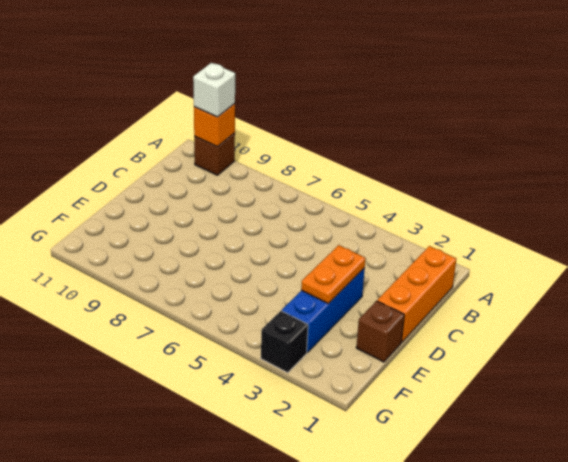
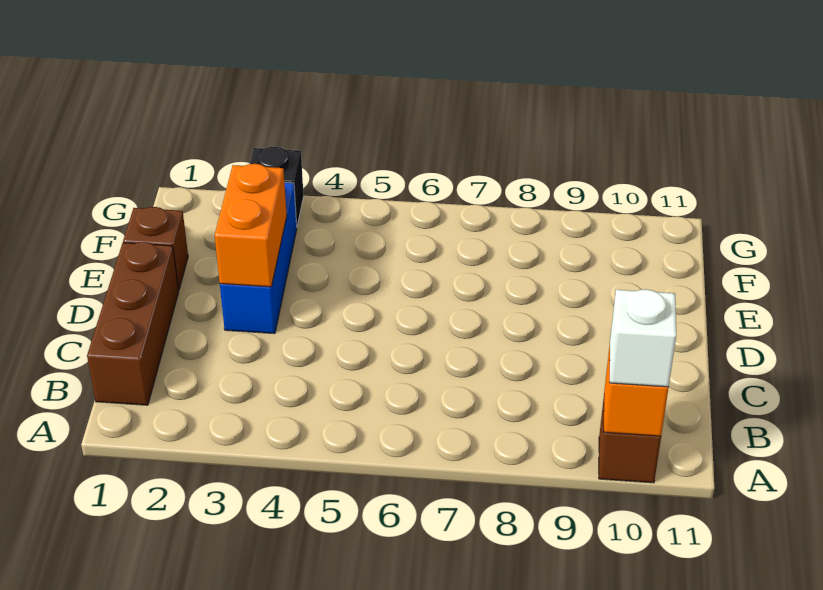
orange brick B1:D1 level 1 -> brown brick B1:D1 level 1
orange plate D3:E3 level 2 -> orange brick D3:E3 level 2

